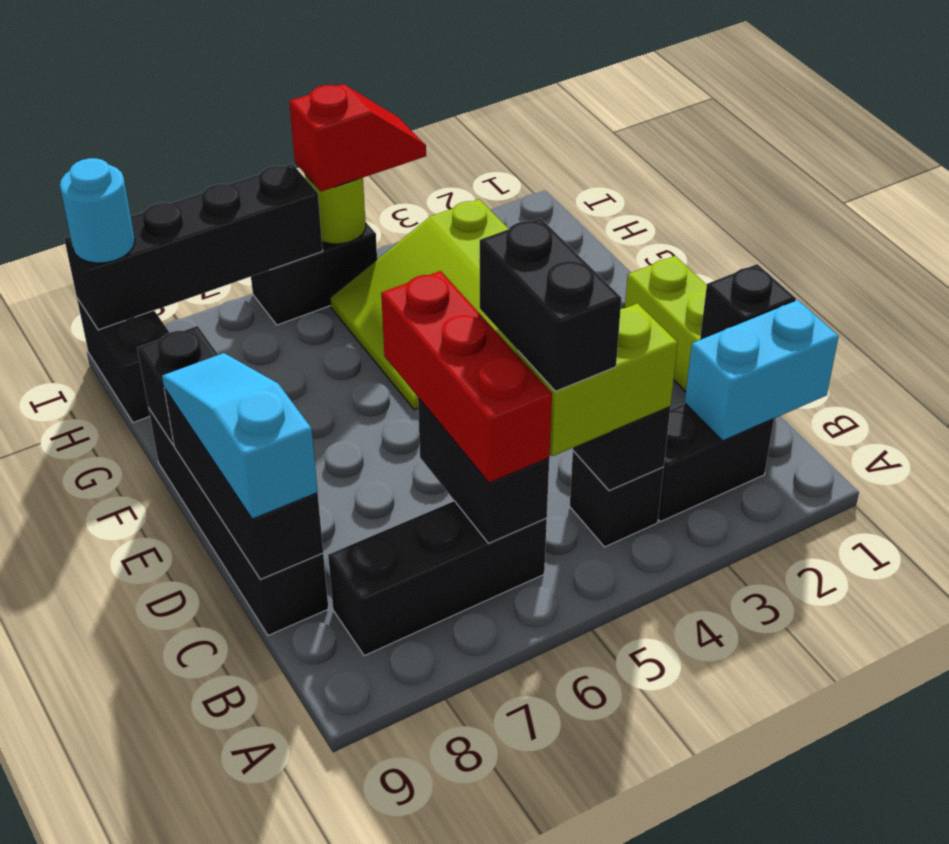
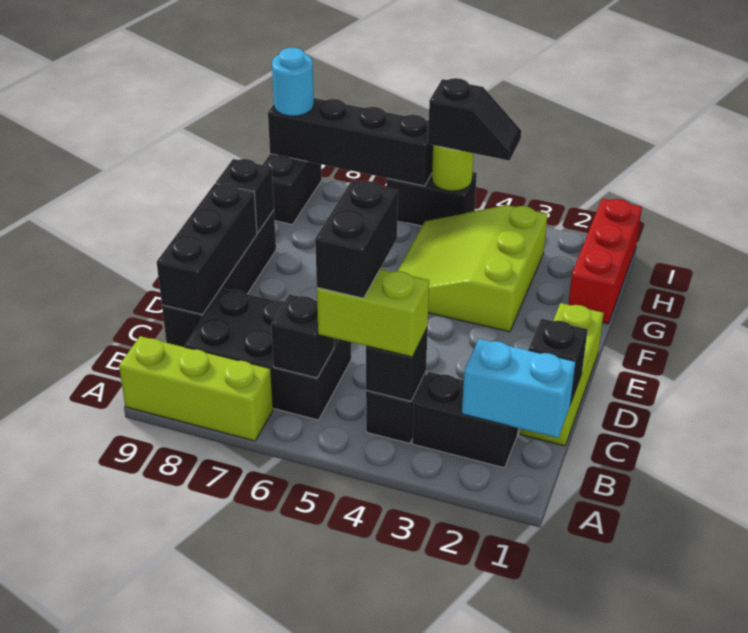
none -> lime brick A7:A9 level 1
black brick B6:B8 level 1 -> black brick B6:C8 level 1
black brick B6:C6 level 2 -> black brick B6 level 2
red brick B6:D6 level 3 -> red brick G1:I1 level 1
cyan slope C9:E9 level 3 top C -> none
red slope I4:I5 level 3 top 5 -> black slope I4:I5 level 3 top 5

